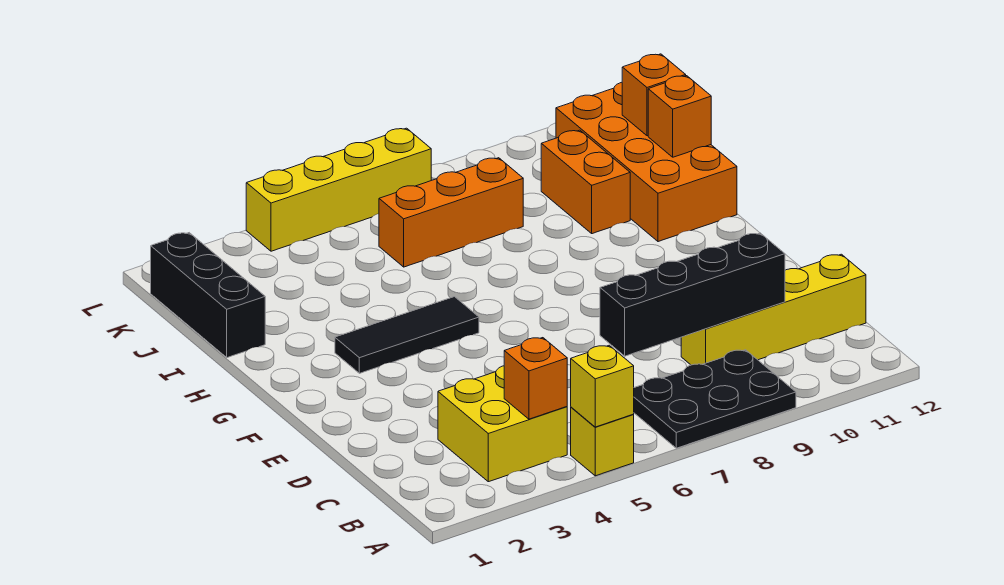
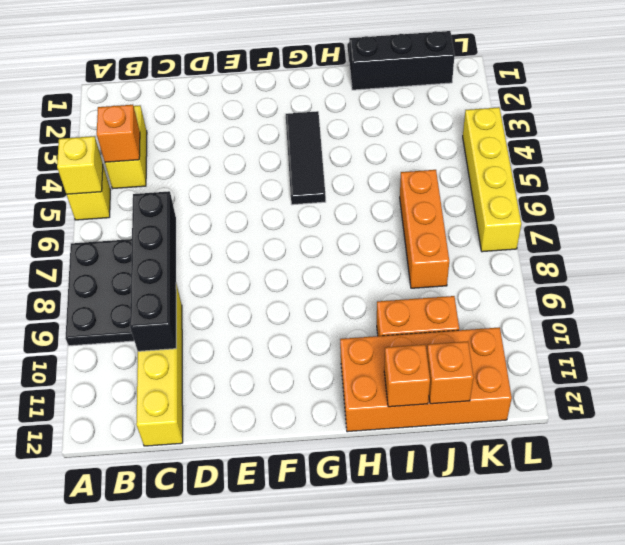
yellow brick B3:C4 level 1 -> yellow brick B3:B4 level 1

